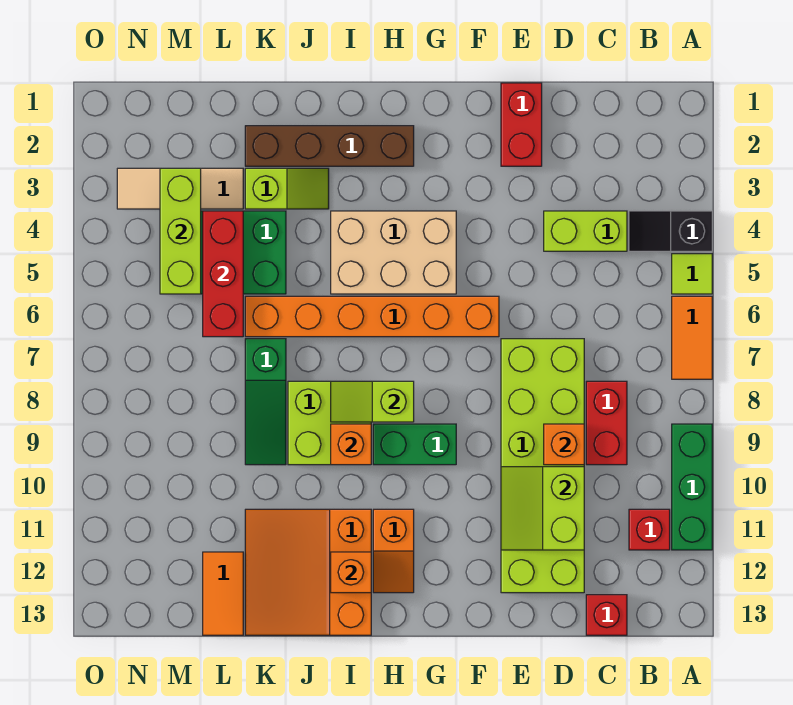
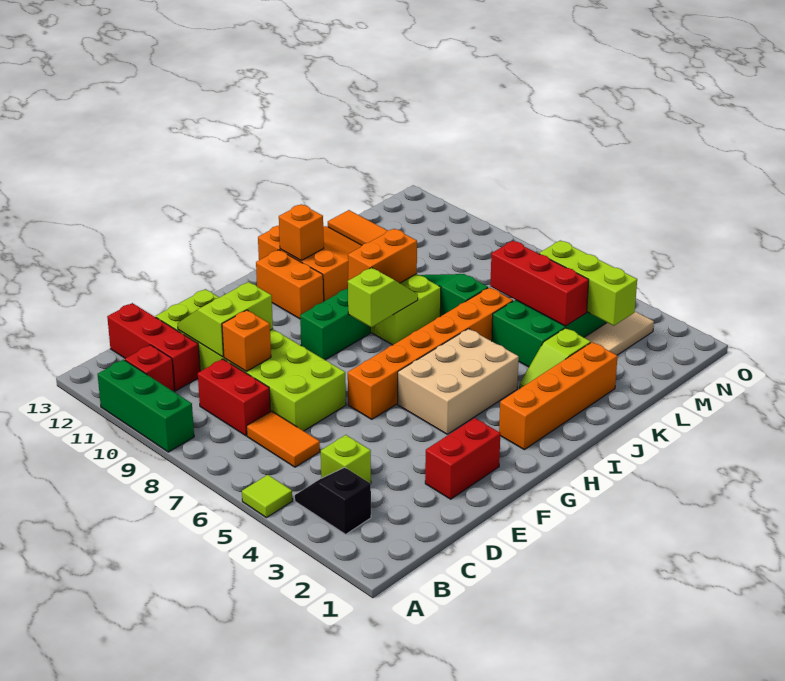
black slope A4:B4 level 1 top A -> black slope B3:B4 level 1 top 3
orange tile A6:A7 level 1 -> orange tile C6:C7 level 1
lime brick C4:D4 level 1 -> lime brick C4 level 1
red brick C13 level 1 -> red brick C11:C13 level 1
lime slope D10:E11 level 2 top D -> lime slope D10:E11 level 2 top 10
red brick E1:E2 level 1 -> red brick E2:F2 level 1
brown brick H2:K2 level 1 -> orange brick H2:K2 level 1
orange slope H11:H12 level 1 top 11 -> orange brick H11:H12 level 1
orange brick I9 level 2 -> orange brick I9:J9 level 2

